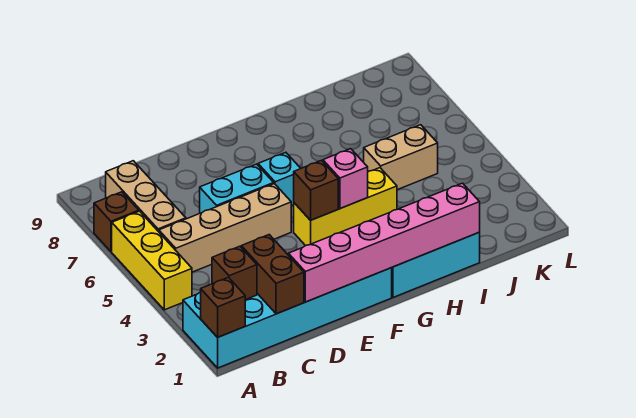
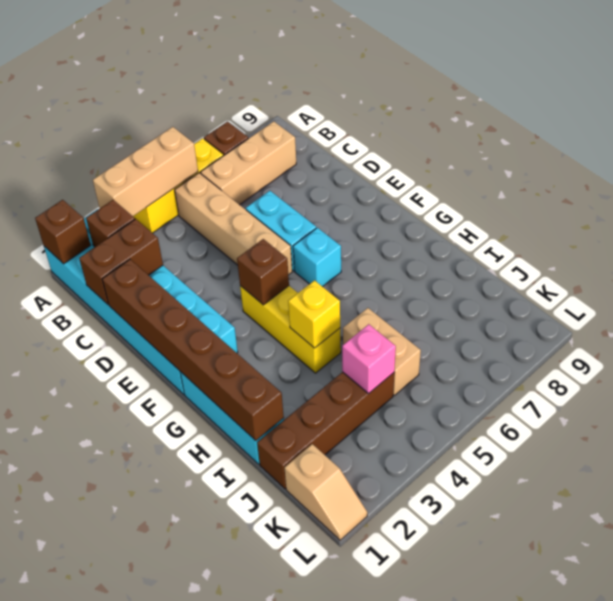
none -> tan brick A3:A5 level 2
pink brick D1:I1 level 2 -> brown brick D1:I1 level 2
pink brick G4 level 2 -> pink brick J4 level 2
none -> yellow brick H4 level 2
none -> brown brick J1:J4 level 1
none -> tan slope K1:L1 level 1 top K

